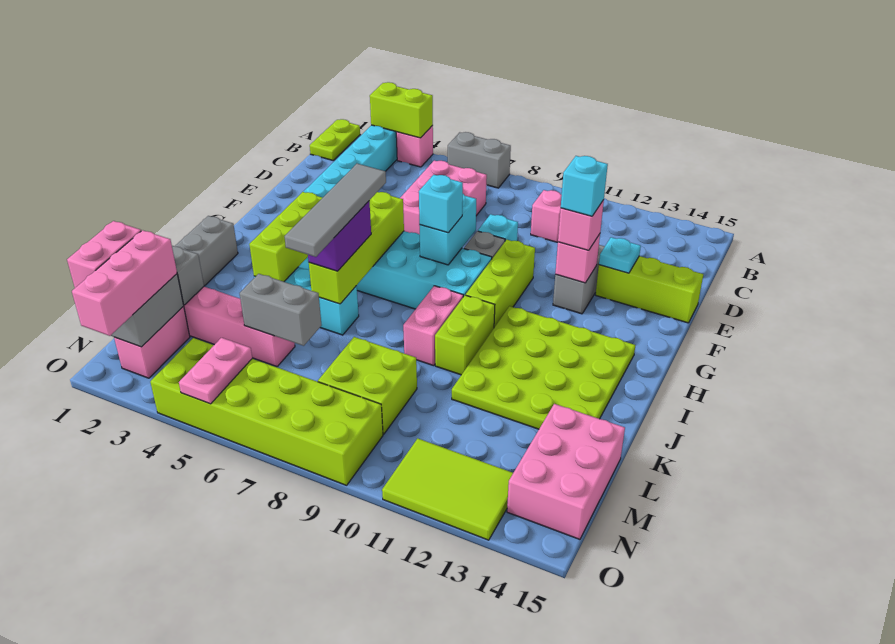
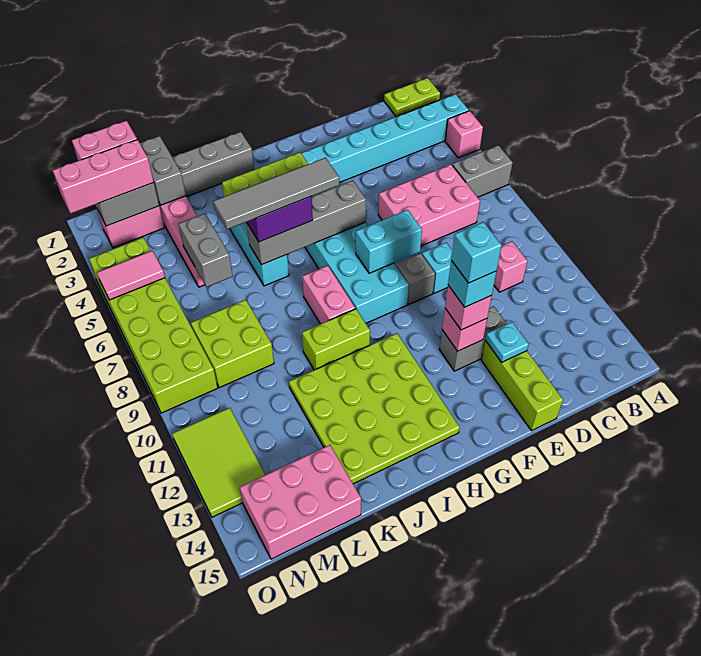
lime brick A3:A4 level 2 -> none
grey brick A6:A7 level 1 -> grey brick A6:B6 level 1
lime brick F10:H10 level 1 -> none
lime brick G6:J6 level 2 -> grey brick G6:J6 level 2
cyan brick G8 level 3 -> cyan brick F12 level 5
pink brick I9:J9 level 1 -> pink brick I8:I9 level 1
pink plate N5:O5 level 2 -> pink tile N5:O5 level 2

